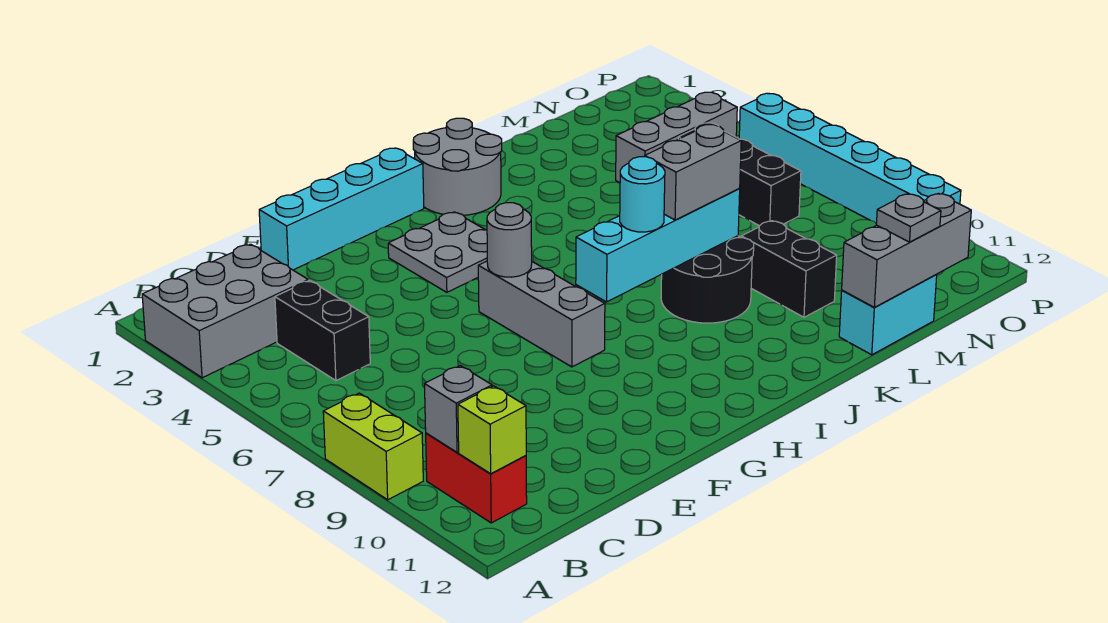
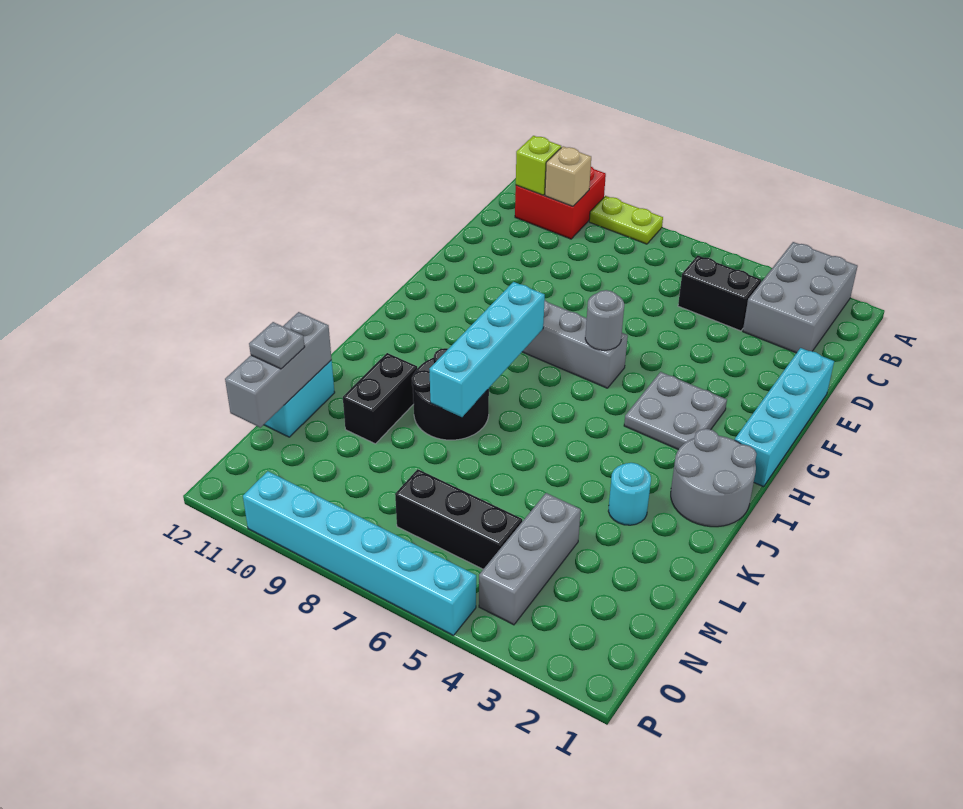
lime brick A8:A9 level 1 -> lime plate A8:A9 level 1
red brick B10:B11 level 1 -> red brick A10:B11 level 1
grey brick B10 level 2 -> tan brick B10 level 2
cyan round brick I8 level 3 -> cyan round brick K3 level 1
grey brick J8:K8 level 3 -> none
black brick L9:L10 level 1 -> black brick K10:L10 level 1

